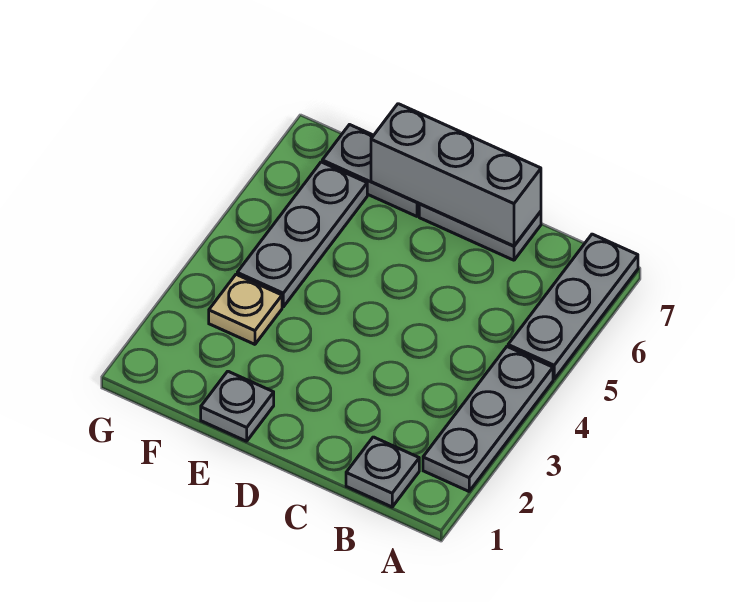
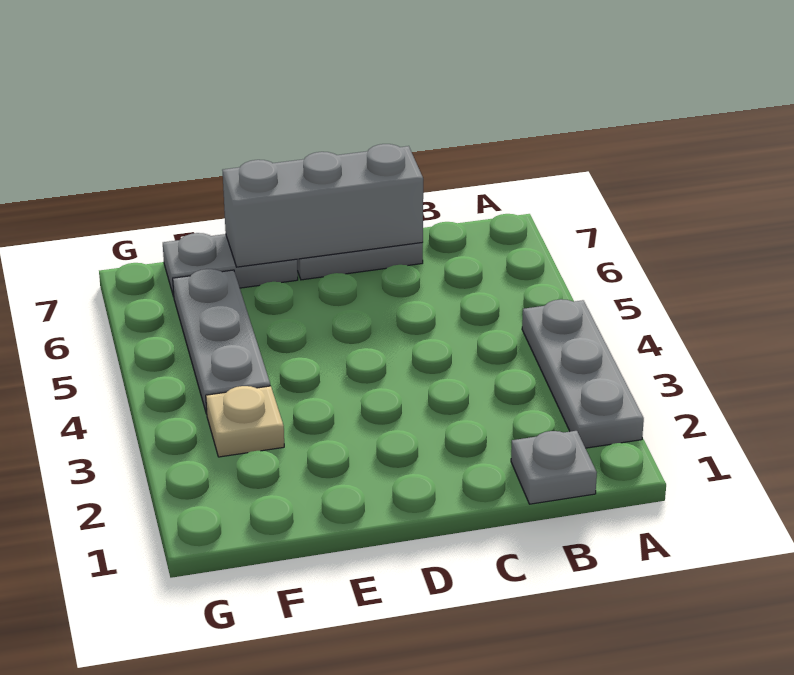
grey plate A5:A7 level 1 -> none
grey plate E1 level 1 -> none

